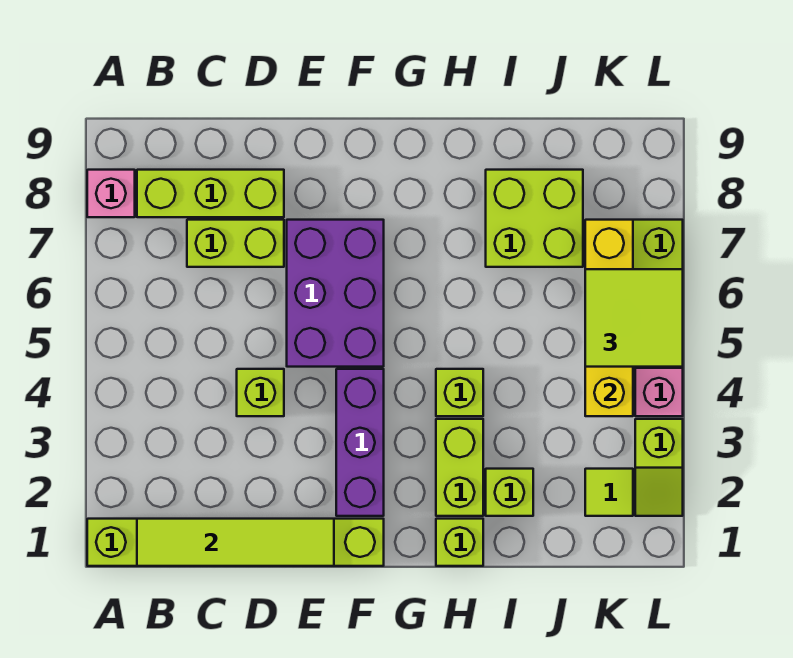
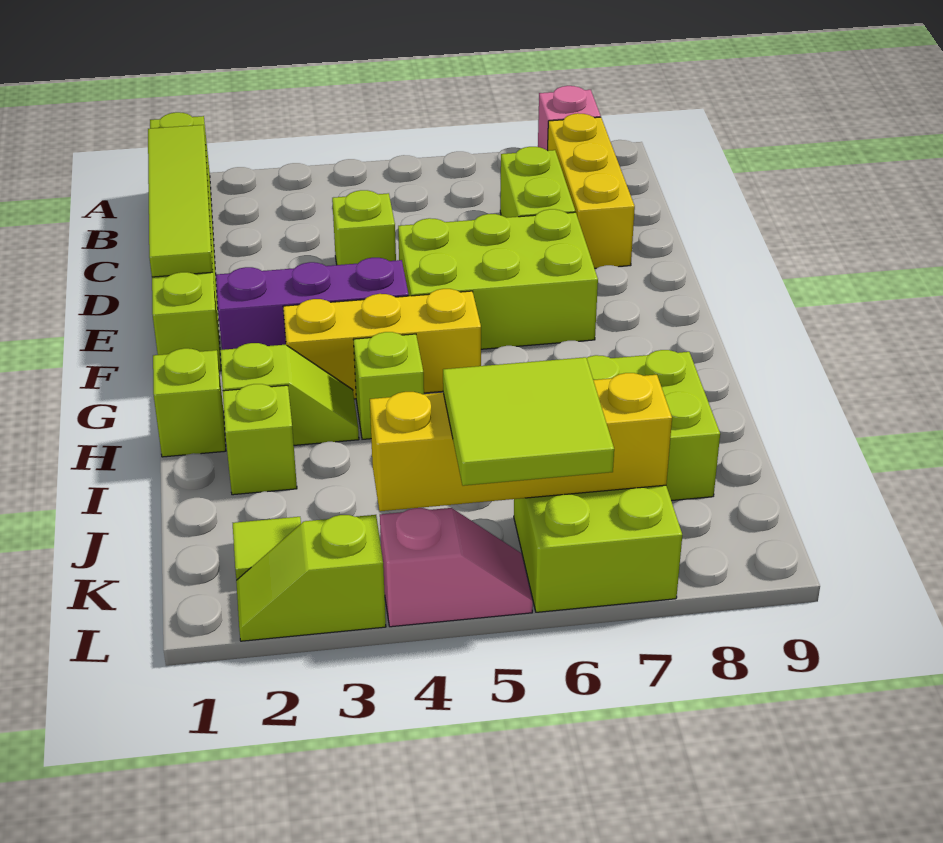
lime brick B8:D8 level 1 -> yellow brick B8:D8 level 1
purple brick E5:F7 level 1 -> lime brick E5:F7 level 1
none -> yellow brick G3:G5 level 1
lime brick H2:H3 level 1 -> lime slope H2:H3 level 1 top 2

